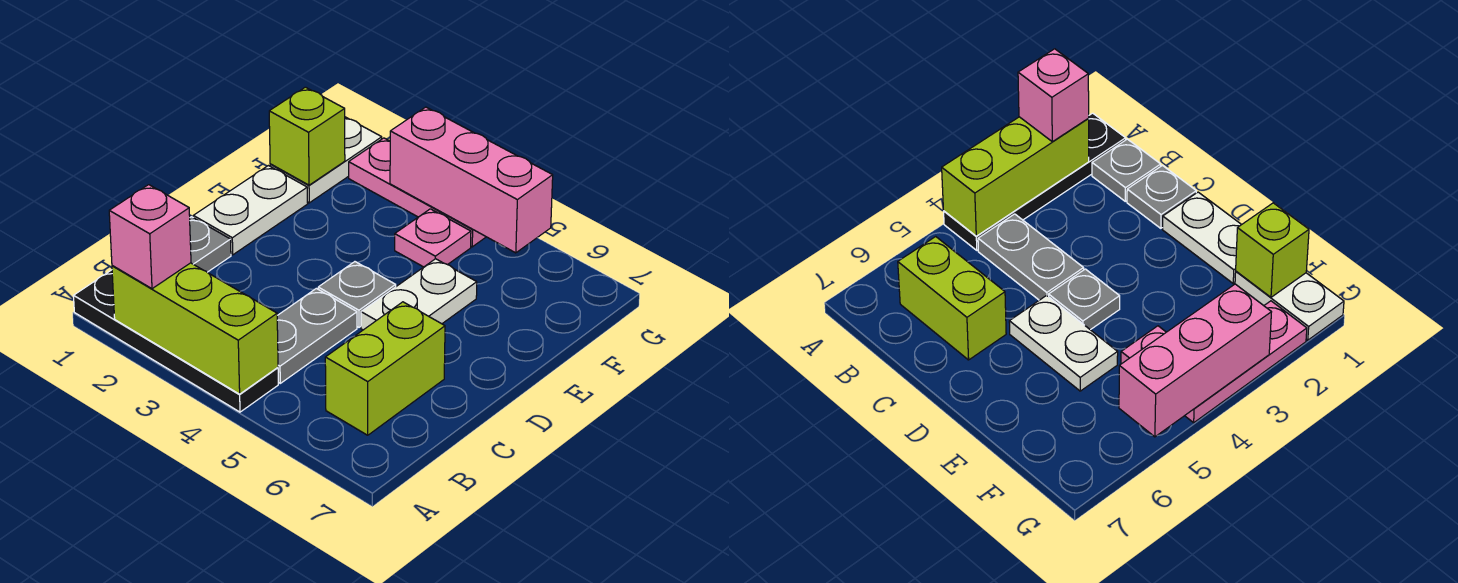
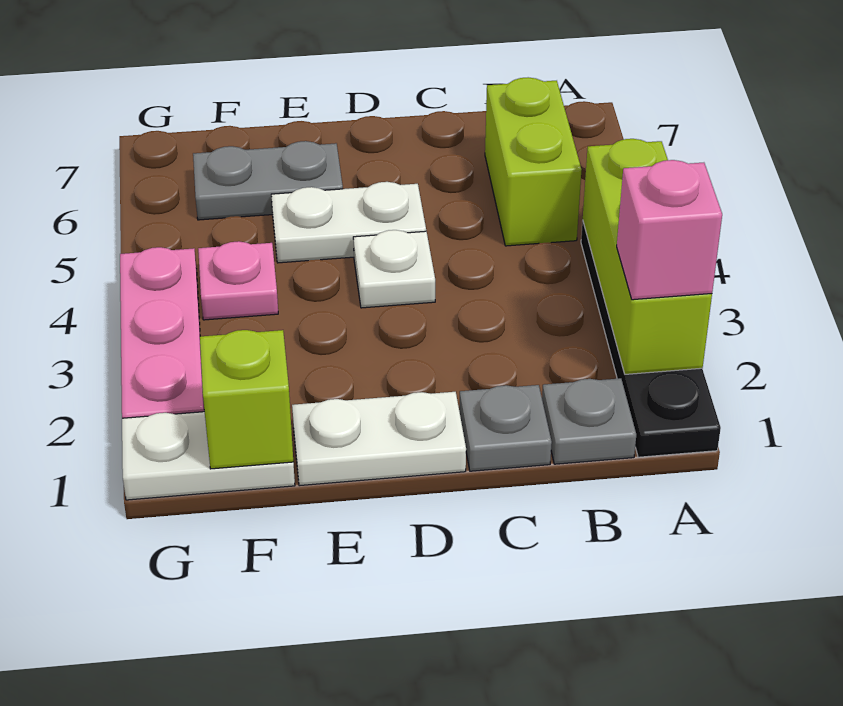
grey plate B4:C4 level 1 -> grey plate E6:F6 level 1
lime brick B6:C6 level 1 -> lime brick B5:B6 level 1
grey plate D4 level 1 -> white plate D4 level 1
pink brick G3:G5 level 2 -> none

